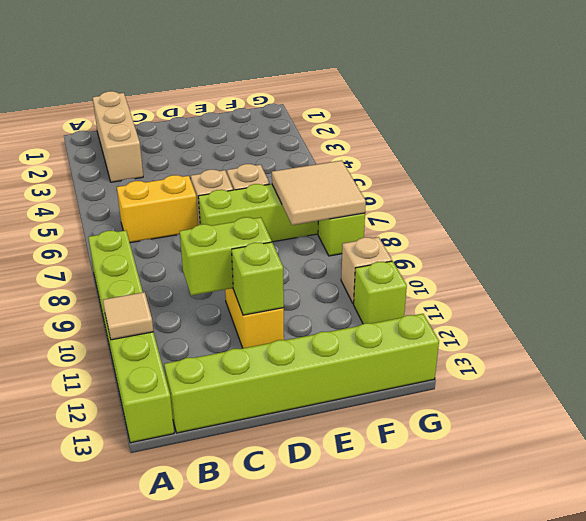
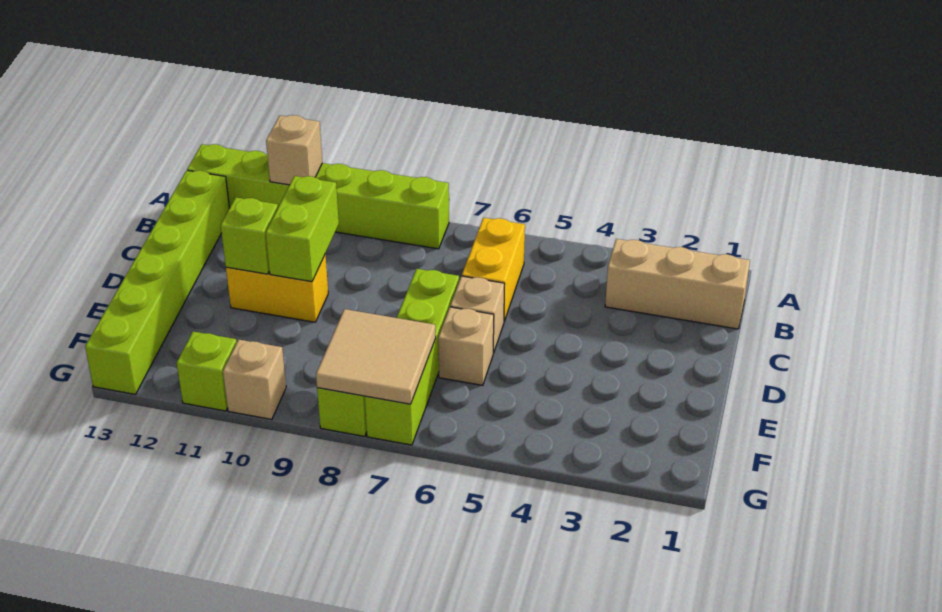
tan tile A11 level 2 -> tan brick A11 level 2

